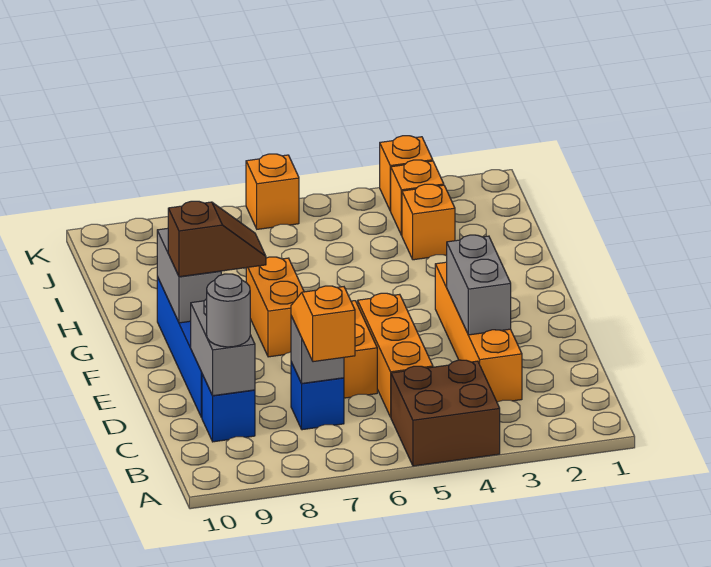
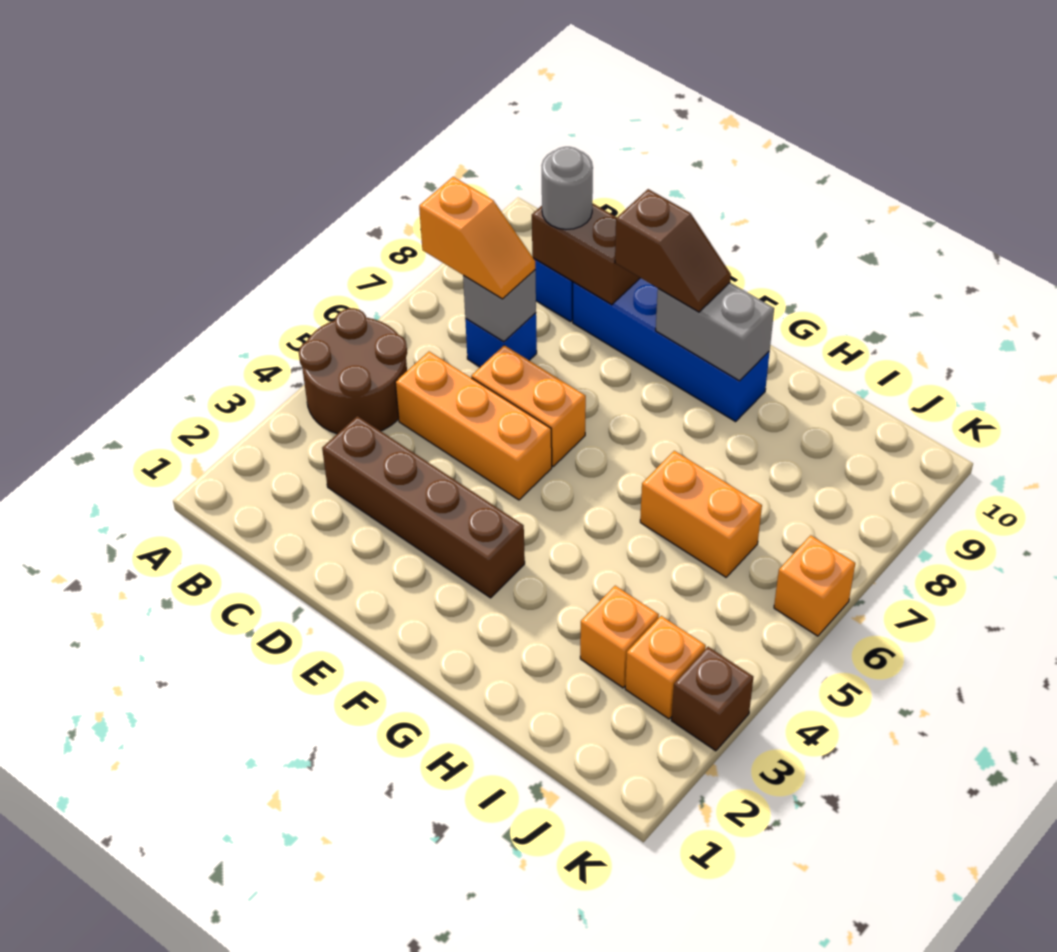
brown brick A4:B5 level 1 -> brown round brick A4:B5 level 1
orange brick C3:F3 level 1 -> brown brick C3:F3 level 1
grey brick C9:D9 level 2 -> brown brick C9:D9 level 2
grey brick D3:E3 level 2 -> none
orange brick F7:G7 level 1 -> orange brick H6:I6 level 1
brown slope F8:F9 level 3 top 9 -> brown slope E9:F9 level 3 top E
orange brick K3 level 1 -> brown brick K3 level 1

